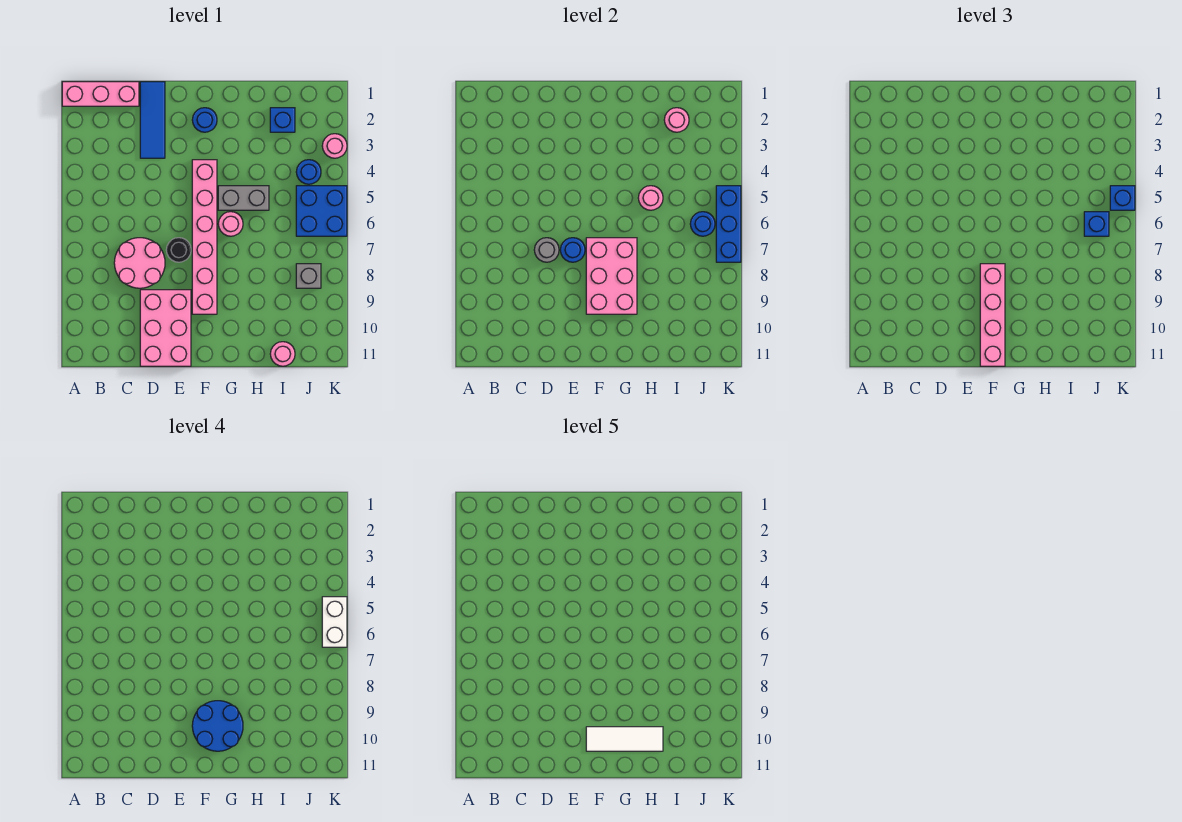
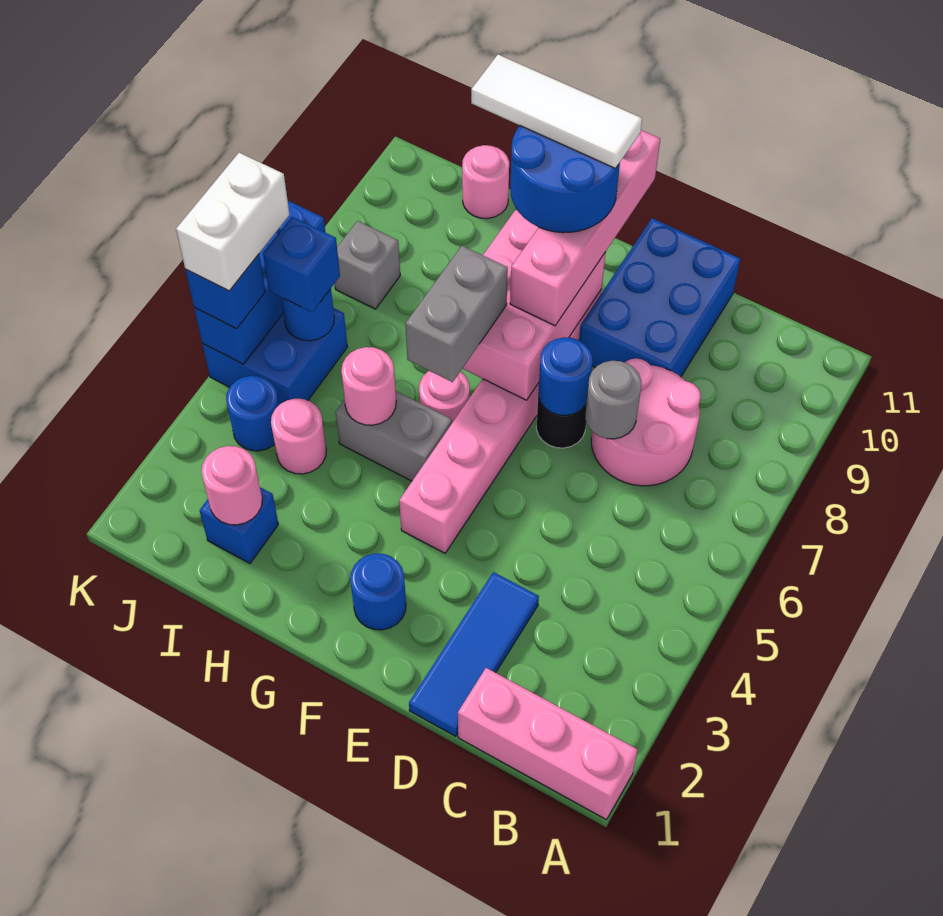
pink brick D9:E11 level 1 -> blue brick D9:E11 level 1
none -> grey brick G6:G7 level 3
pink round brick K3 level 1 -> pink round brick I4 level 1

